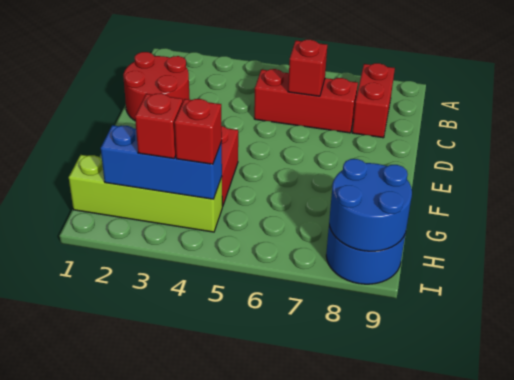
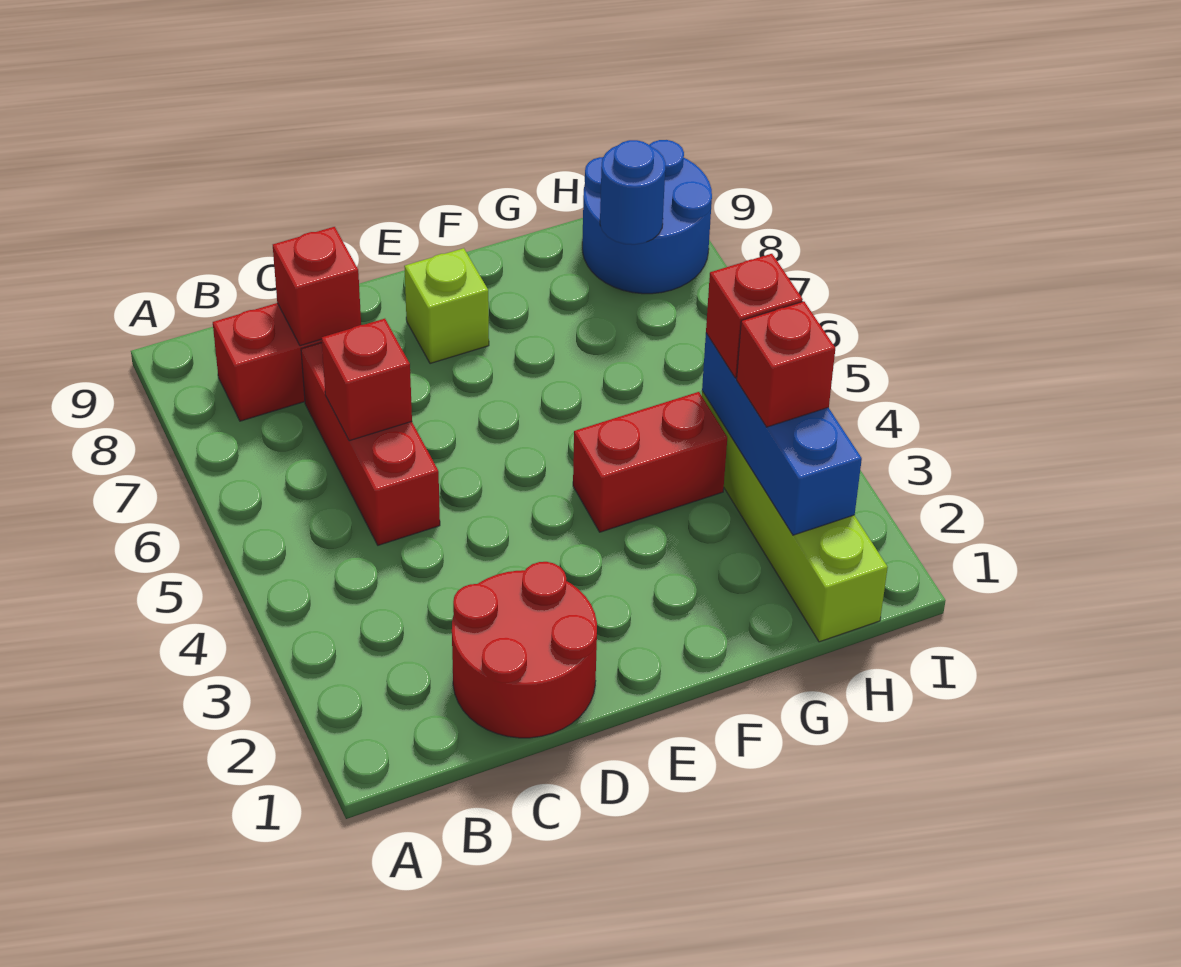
none -> red brick C8 level 2
none -> lime brick E8 level 1
blue round brick H8:I9 level 2 -> blue round brick H8 level 2

